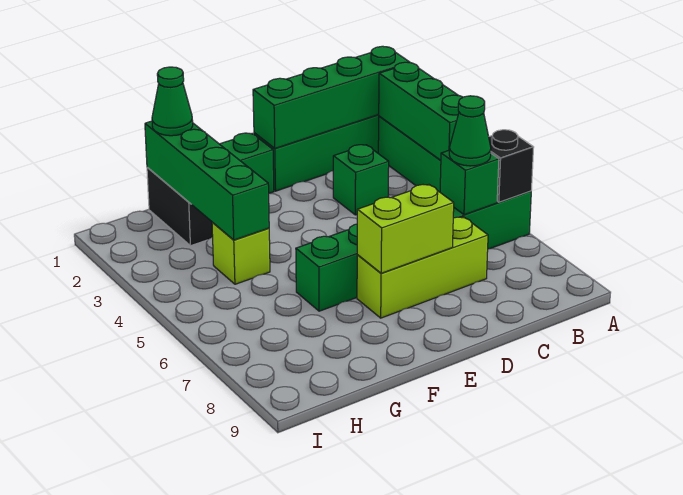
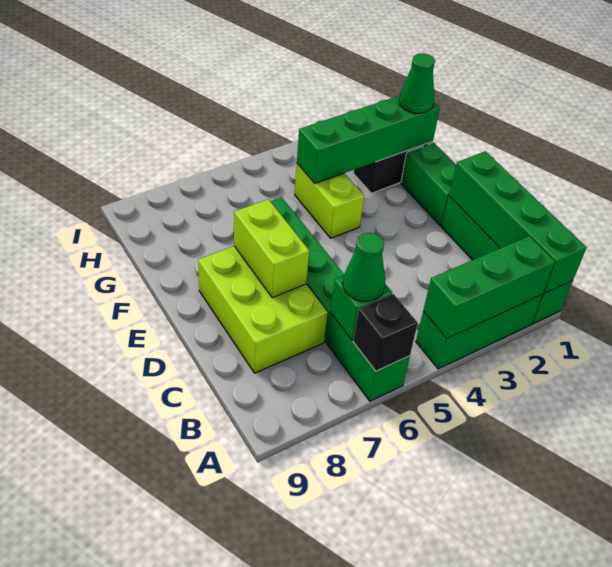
green brick C3 level 1 -> none
lime brick C7:E7 level 1 -> lime brick C7:E8 level 1
lime brick G4 level 1 -> lime brick F4:G4 level 1

